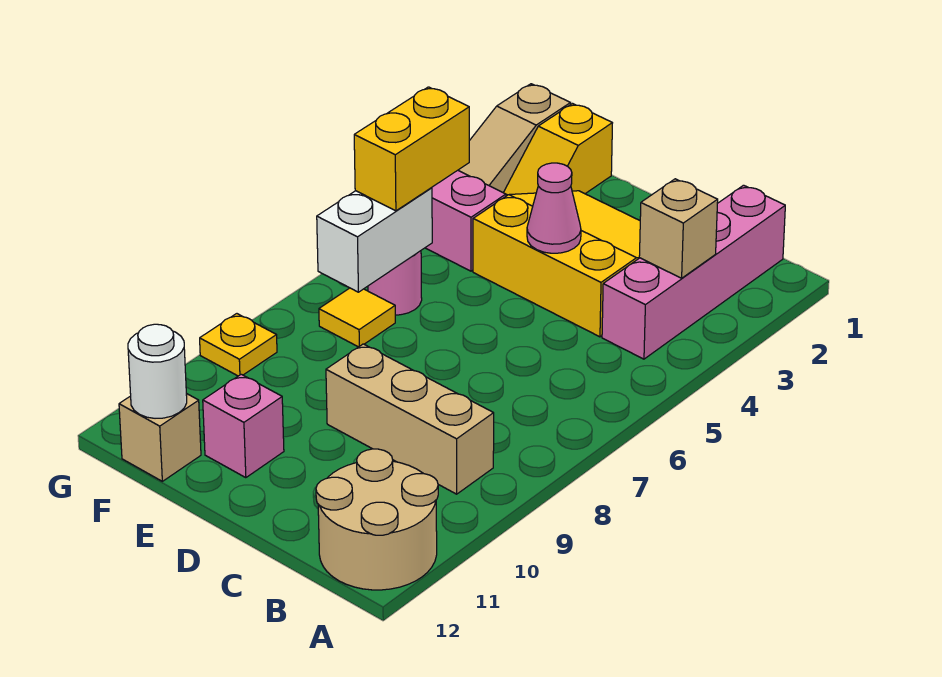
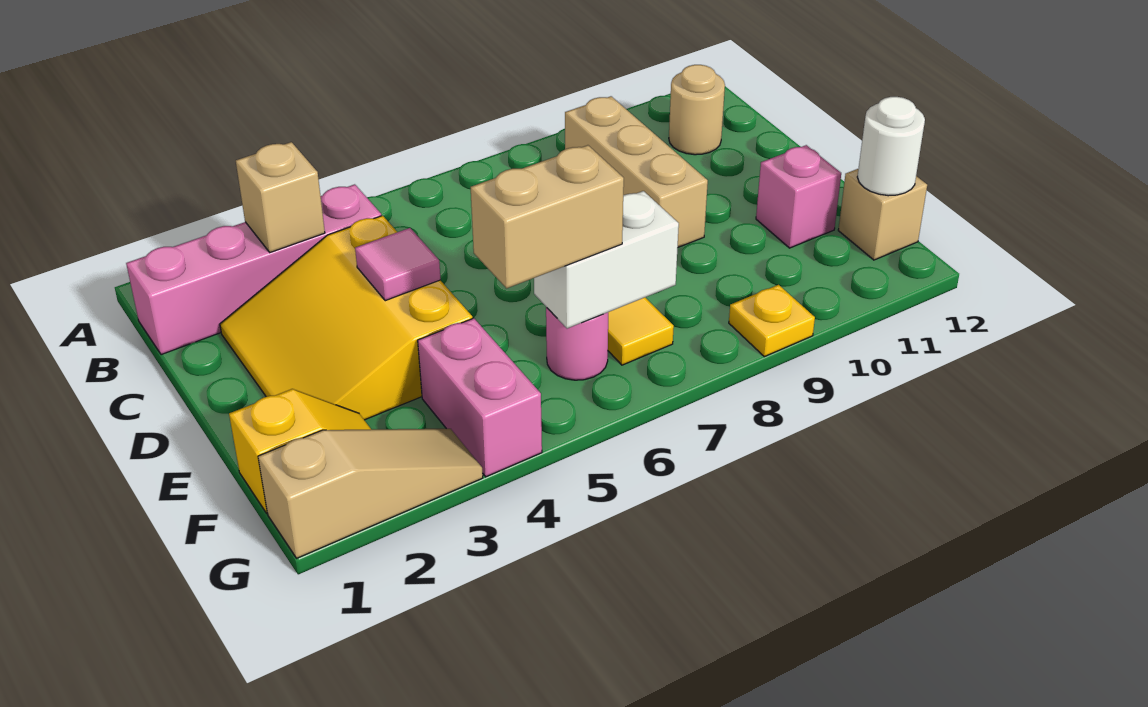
tan round brick A11:B12 level 1 -> tan round brick B11 level 1
pink cone D4 level 2 -> pink tile D4 level 2
yellow brick F5:F6 level 3 -> tan brick F5:F6 level 3

